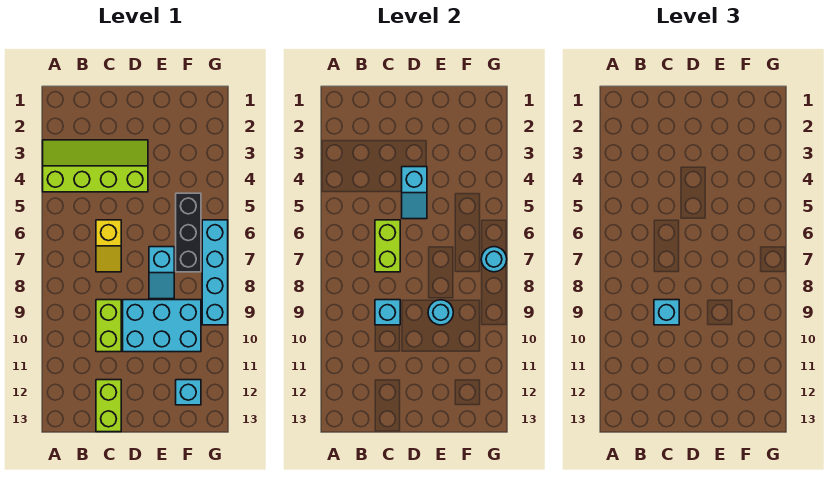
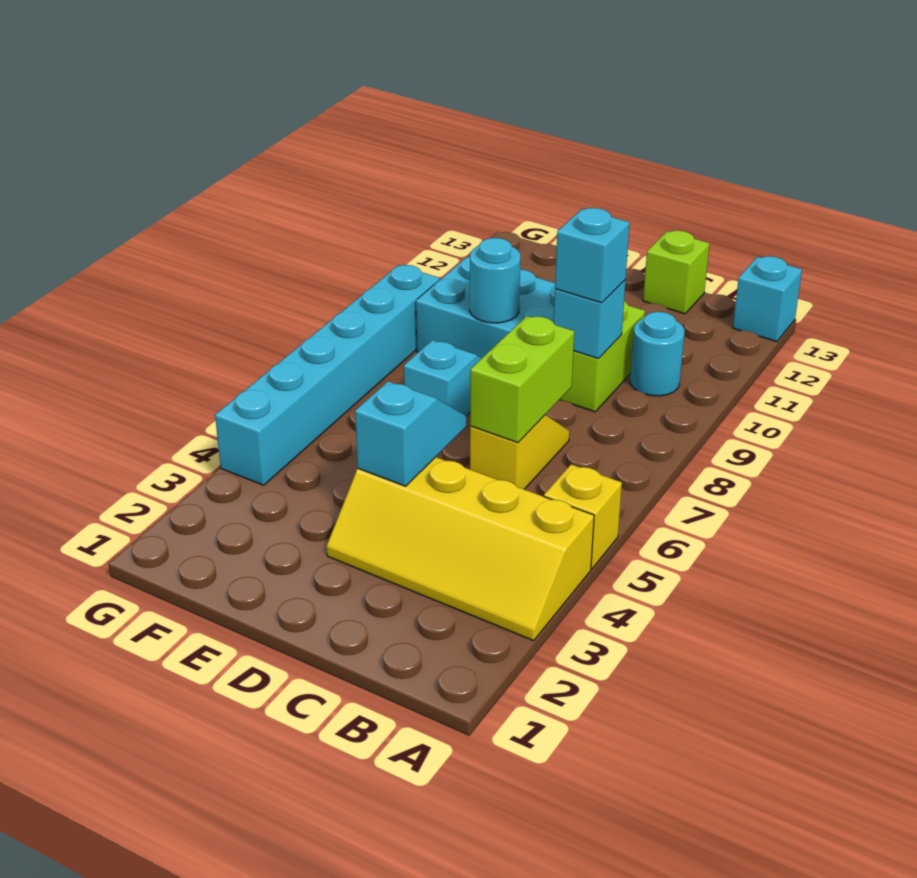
lime slope A3:D4 level 1 top 4 -> yellow slope A3:D4 level 1 top 4
none -> yellow brick A5 level 1
lime brick C12:C13 level 1 -> lime brick C13 level 1
black brick F5:F7 level 1 -> none
cyan brick F12 level 1 -> cyan brick A13 level 1
cyan brick G6:G9 level 1 -> cyan brick G4:G9 level 1
cyan round brick G7 level 2 -> cyan round brick B10 level 1

